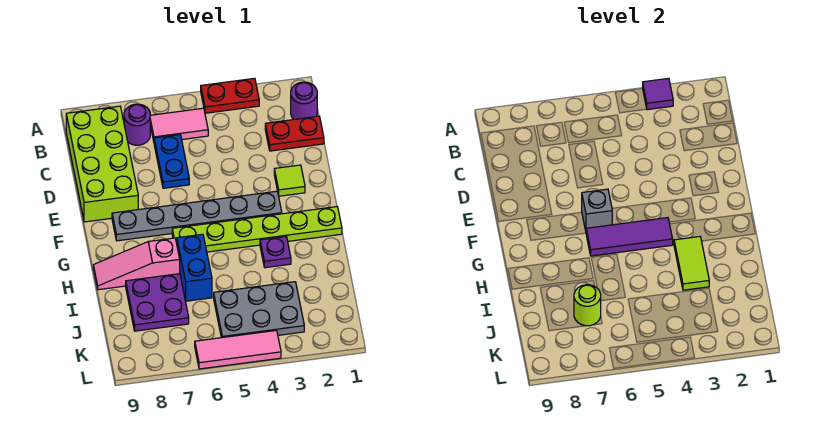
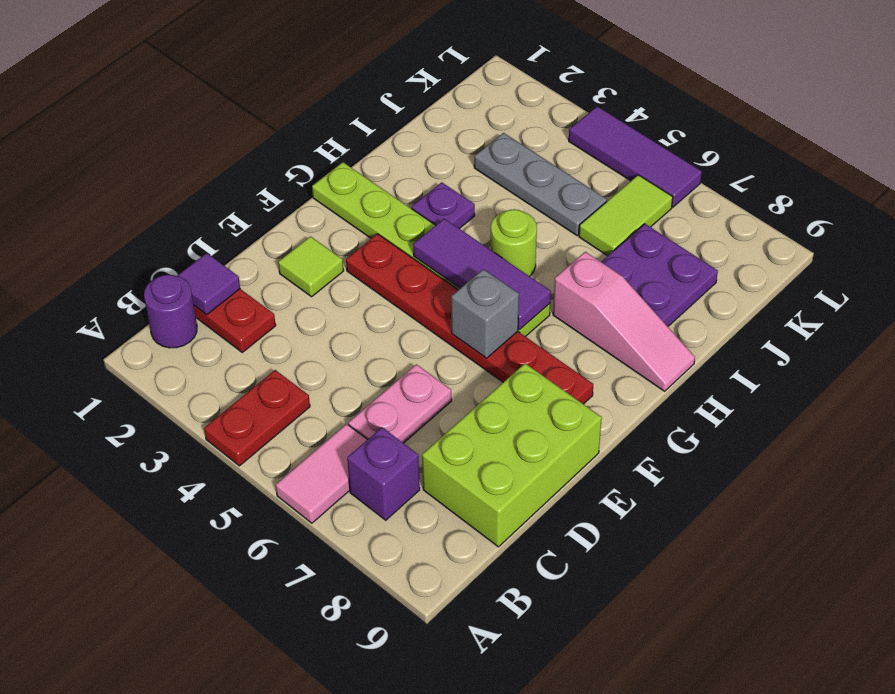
red plate A3:A4 level 1 -> red plate A4:B4 level 1
purple tile A3 level 2 -> purple tile C1 level 2
pink tile B5:B6 level 1 -> pink tile A6:B6 level 1
purple round brick B7 level 1 -> purple brick B7 level 1
lime brick B8:E9 level 1 -> lime brick C8:E9 level 1
blue plate C6:D6 level 1 -> pink plate C6:D6 level 1
grey plate F3:F8 level 1 -> red plate F3:F8 level 1
lime tile H3:I3 level 2 -> lime tile J6:K6 level 1
blue brick H6:I6 level 1 -> none
grey plate J3:K5 level 1 -> grey plate J3:J5 level 1
lime round brick J7 level 2 -> lime round brick H5 level 1
pink tile L4:L6 level 1 -> purple tile L4:L6 level 1

